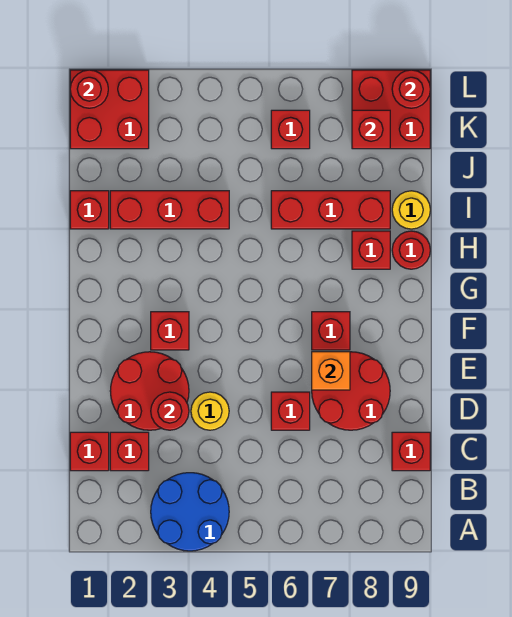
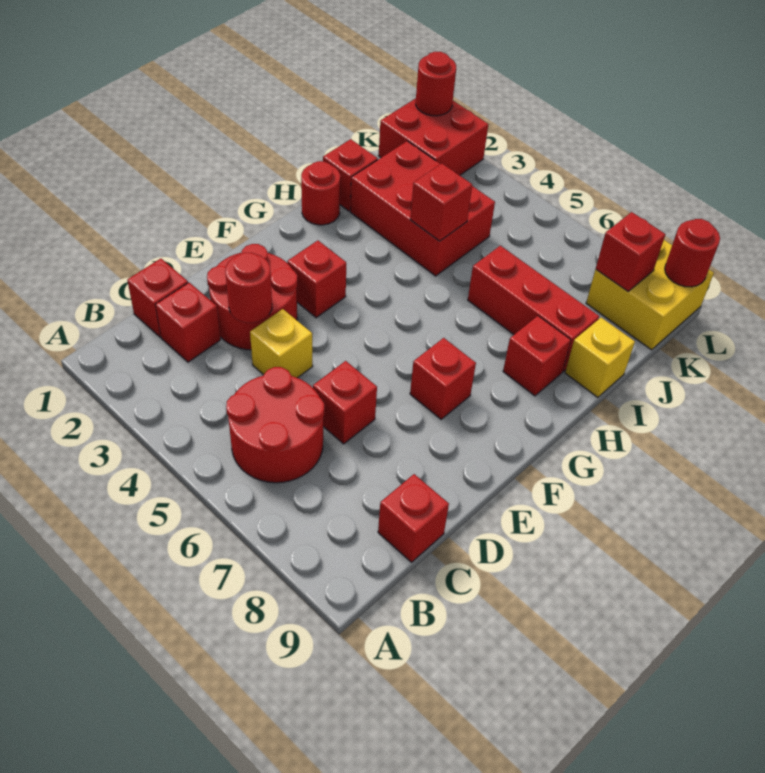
blue round brick A3:B4 level 1 -> none
yellow round brick D4 level 1 -> yellow brick D4 level 1
red round brick D7:E8 level 1 -> red round brick B5:C6 level 1
orange brick E7 level 2 -> none
red round brick H9 level 1 -> red round brick H1 level 1
red brick I2:I4 level 1 -> red brick I2:J4 level 1
yellow round brick I9 level 1 -> yellow brick I9 level 1
red brick K6 level 1 -> red brick I4 level 2
red brick K8:L9 level 1 -> yellow brick K8:L9 level 1

